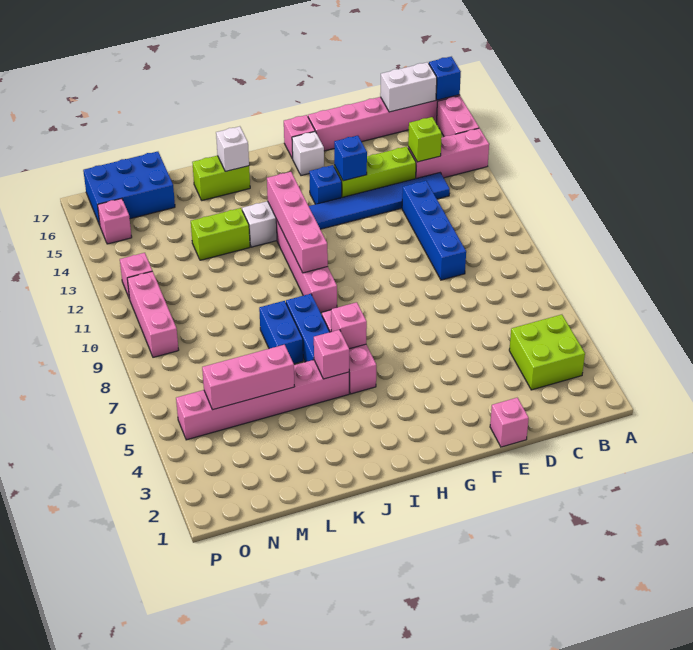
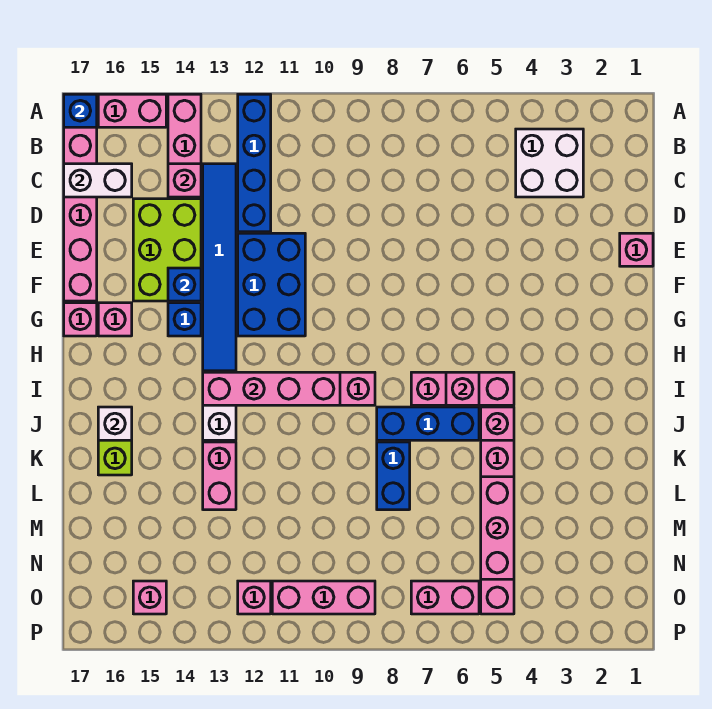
lime brick B3:C4 level 1 -> white brick B3:C4 level 1
white brick B17:C17 level 2 -> white brick C16:C17 level 2
lime brick C14 level 2 -> pink brick C14 level 2
blue brick D9:D12 level 1 -> blue brick A12:D12 level 1
lime brick D14:F14 level 1 -> lime brick D14:F15 level 1
white brick G16 level 1 -> pink brick G16 level 1
blue brick K7:K8 level 1 -> blue brick K8:L8 level 1
lime brick K13:L13 level 1 -> pink brick K13:L13 level 1
blue brick M16:O17 level 1 -> blue brick E11:G12 level 1
none -> pink brick O6:O7 level 1

